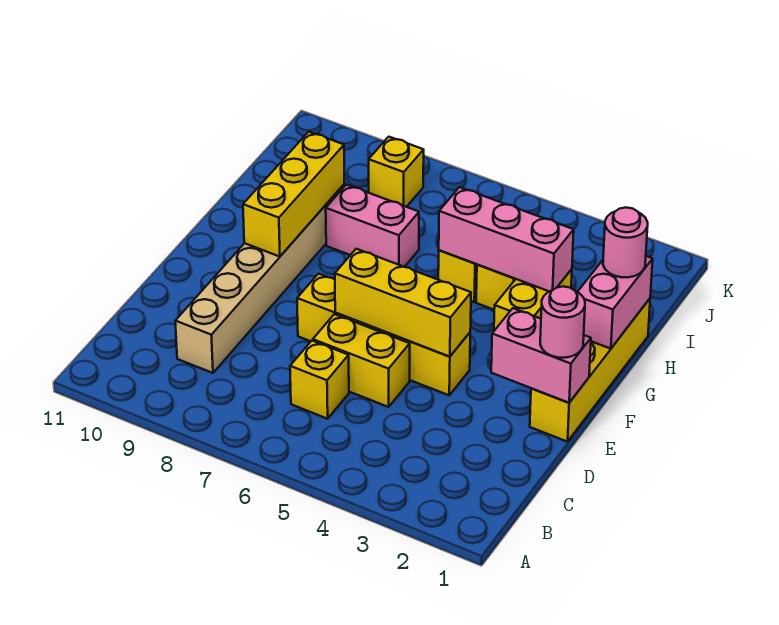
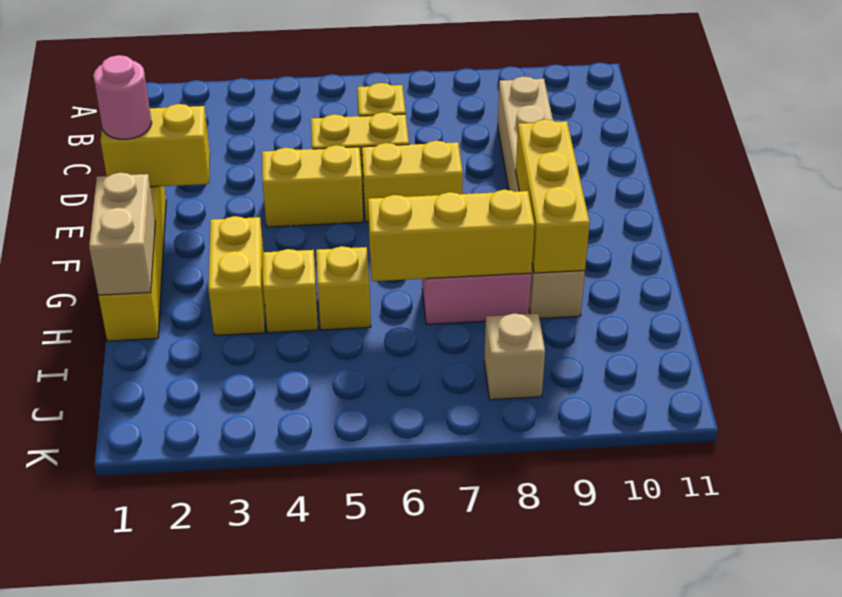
pink brick E1:E2 level 2 -> yellow brick E1:E2 level 2
yellow brick E4:E6 level 2 -> yellow brick H6:H8 level 2
pink brick G1:H1 level 2 -> tan brick G1:H1 level 2
pink round brick H1 level 3 -> none
pink brick H3:H5 level 2 -> none
yellow brick J8 level 1 -> tan brick J8 level 1

